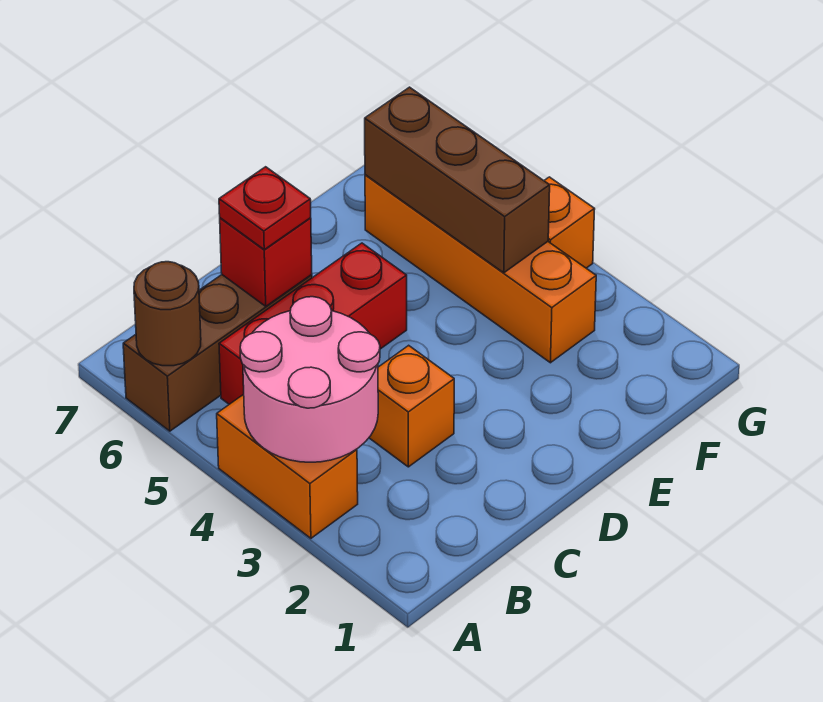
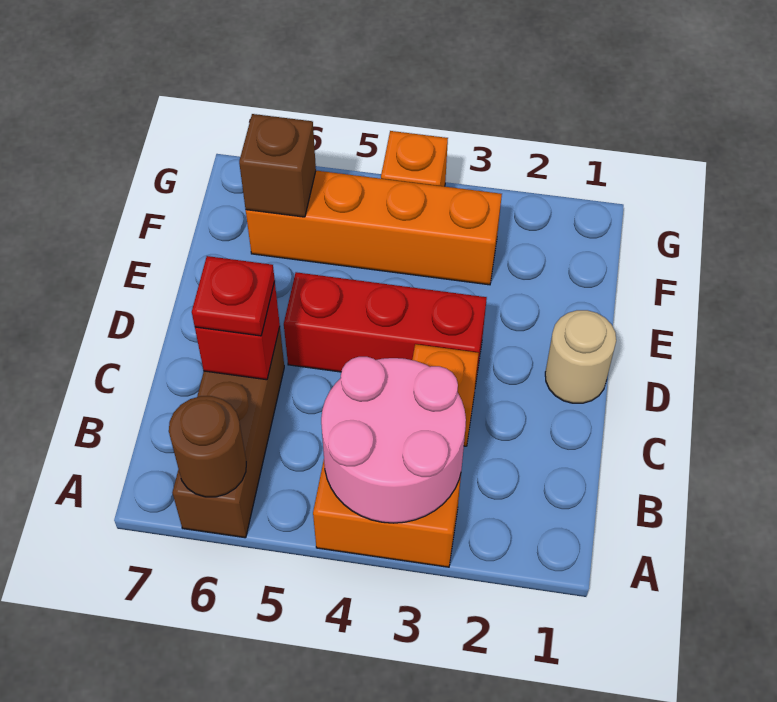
red brick B5:D5 level 1 -> red brick D3:D5 level 1
none -> tan round brick D1 level 1
brown brick F4:F6 level 2 -> brown brick F6 level 2

